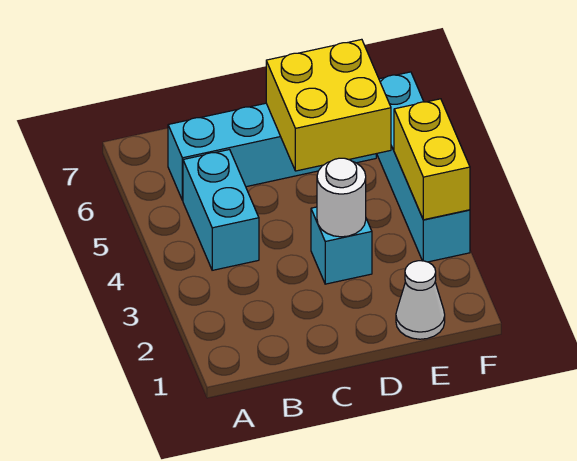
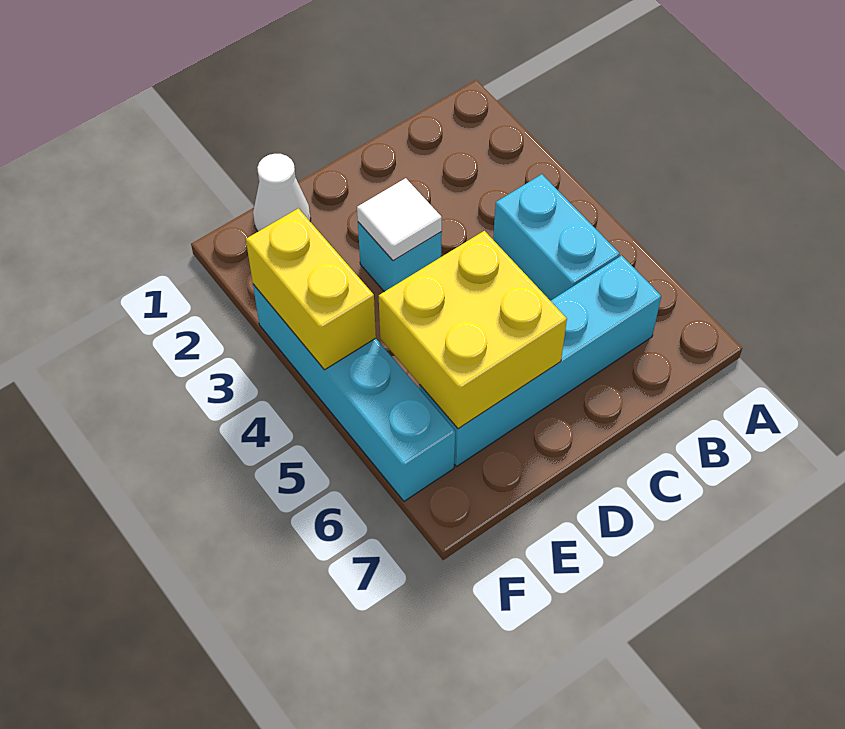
white round brick D3 level 2 -> white tile D3 level 2

